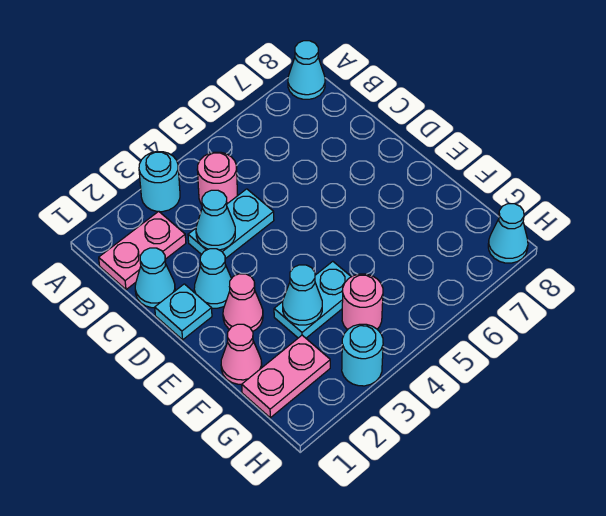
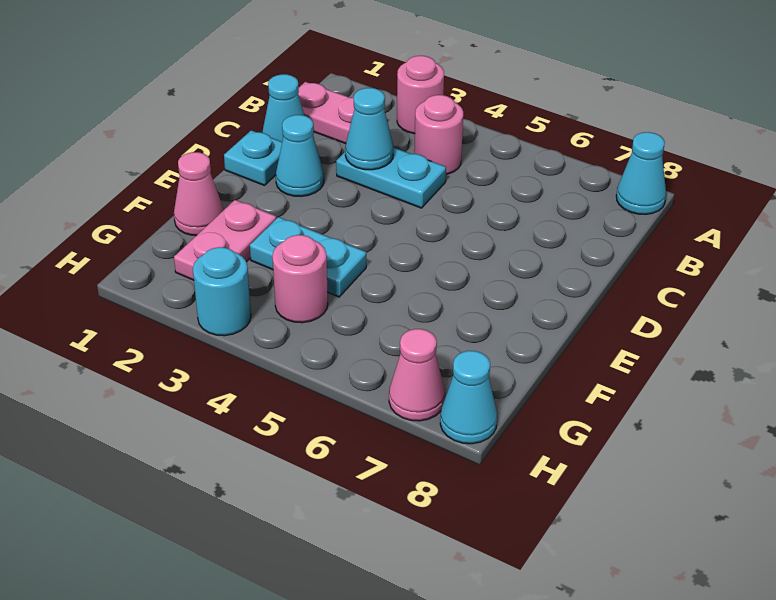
cyan round brick A3 level 1 -> pink round brick A3 level 1
pink cone E2 level 1 -> pink cone H7 level 1
cyan cone F3 level 2 -> none
pink plate G1:G2 level 1 -> pink plate F2:G2 level 1

